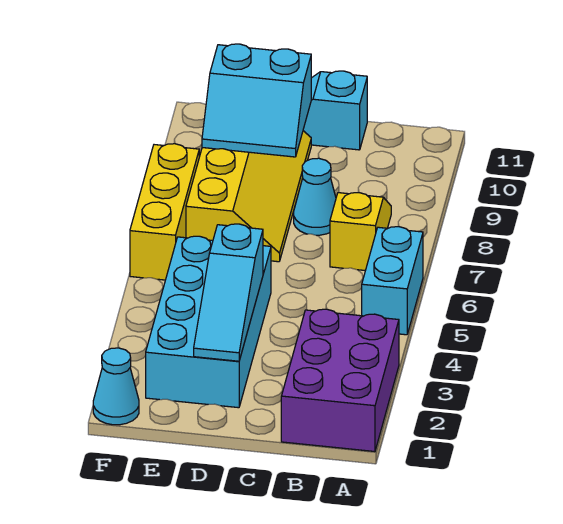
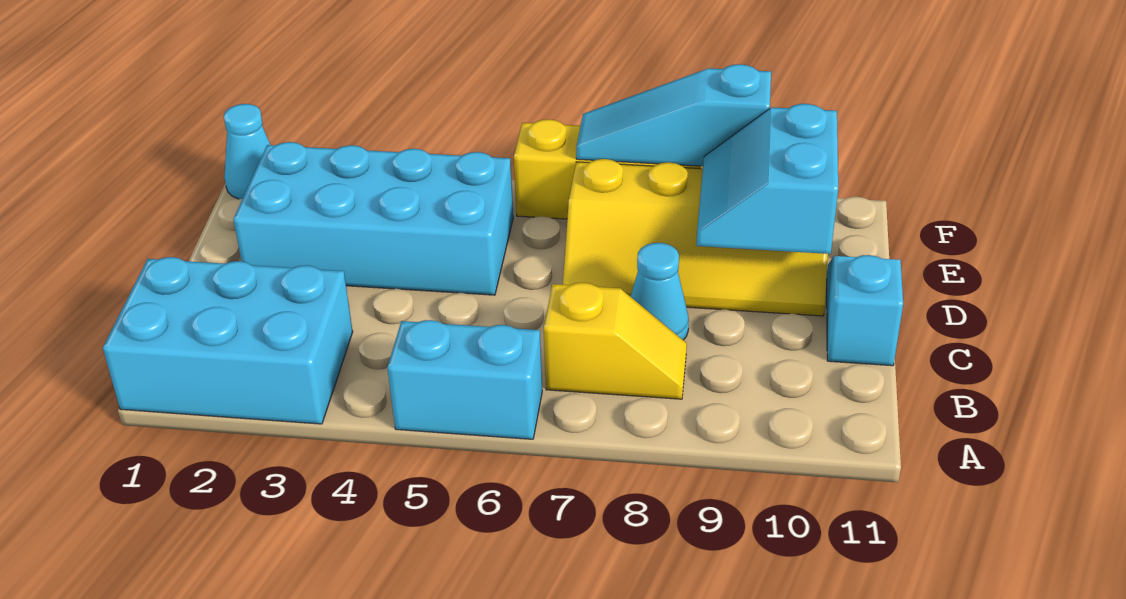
purple brick A1:B3 level 1 -> cyan brick A1:B3 level 1
cyan slope D2:D4 level 2 top 4 -> cyan slope F7:F9 level 2 top 9

